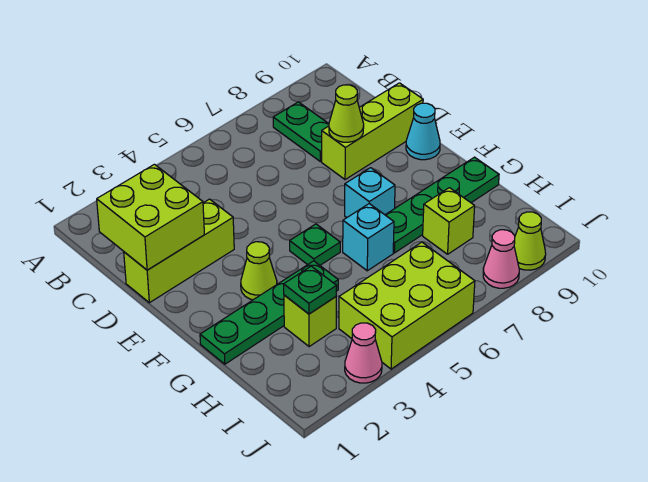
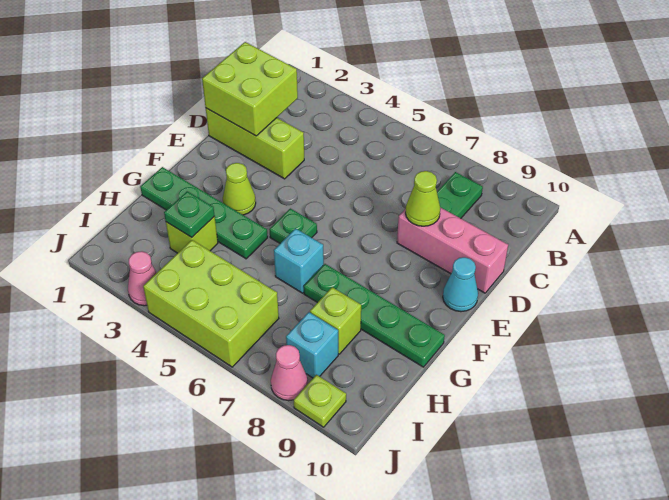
lime brick D8:D10 level 1 -> pink brick D8:D10 level 1
cyan brick F7 level 1 -> cyan brick I8 level 1
lime cone J9 level 1 -> lime plate J9 level 1

